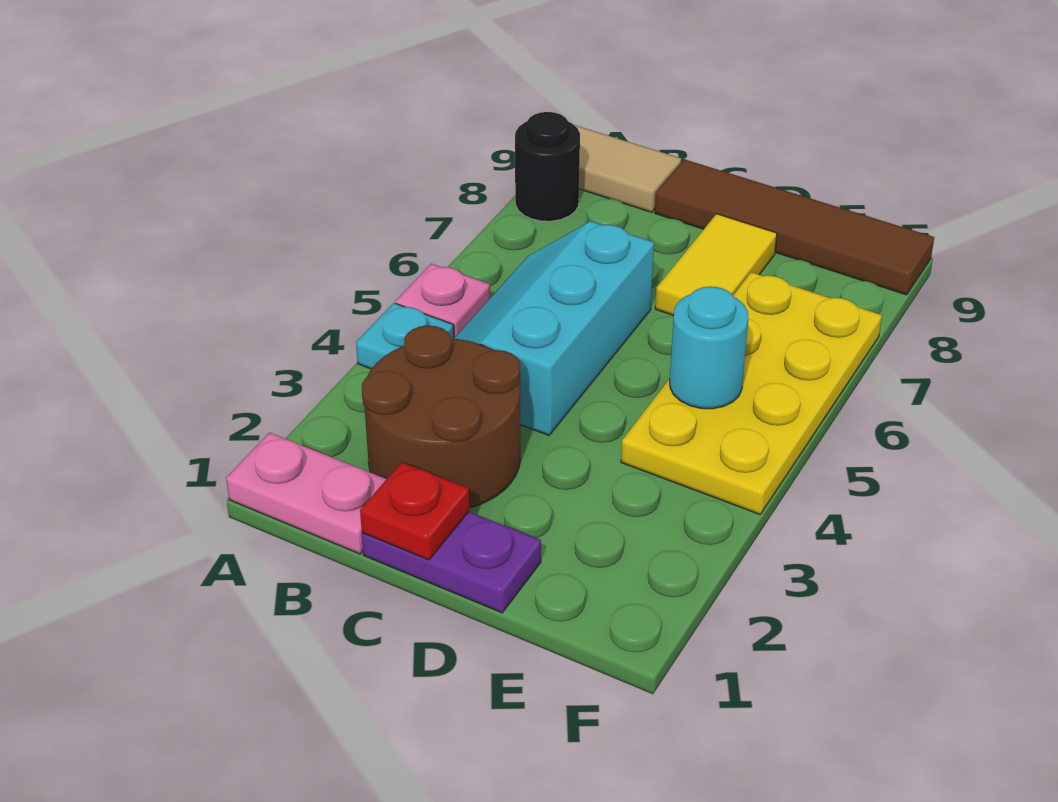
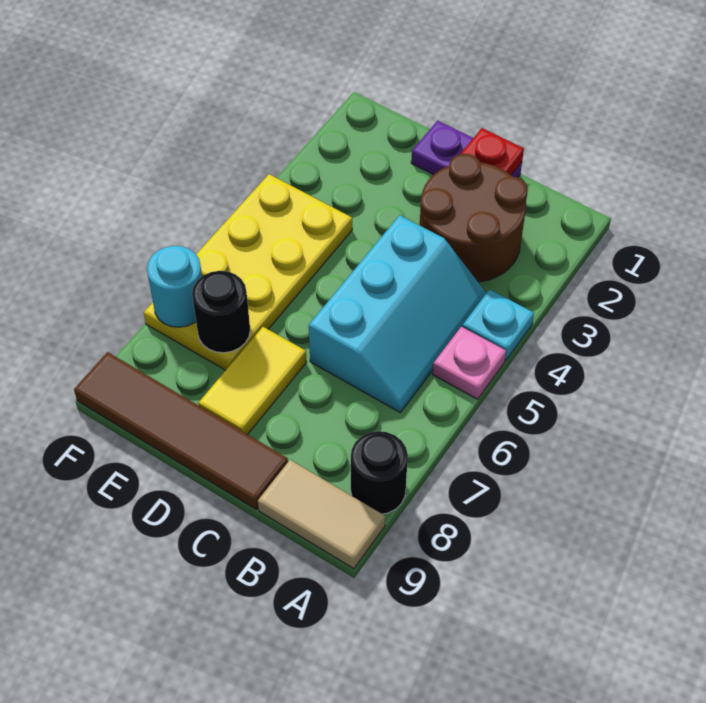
pink plate A1:B1 level 1 -> none
cyan round brick E5 level 2 -> cyan round brick F7 level 2
none -> black round brick E7 level 2

